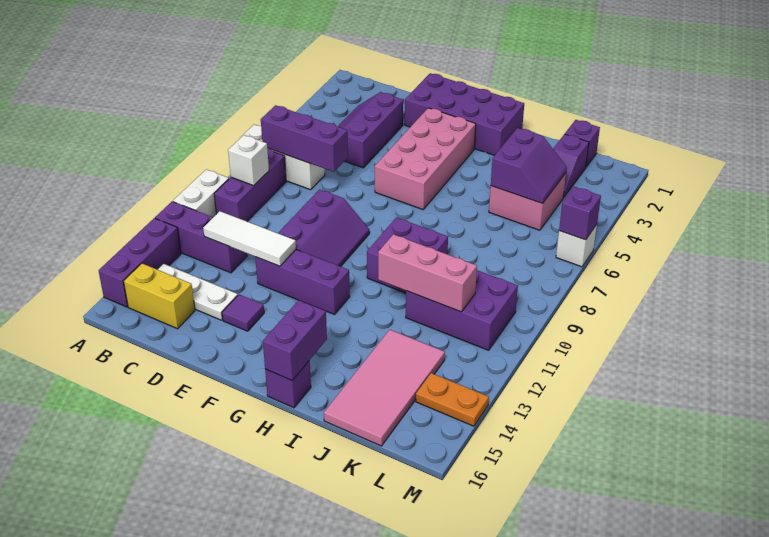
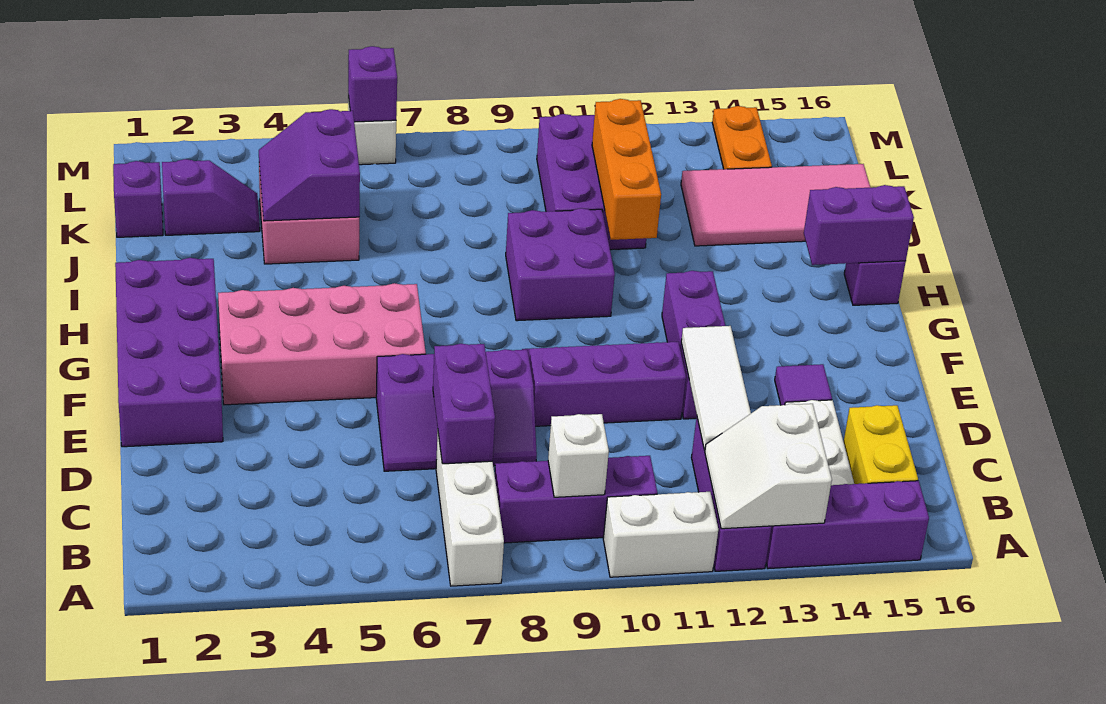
none -> white slope A12:B13 level 2 top 13
purple brick B7:D7 level 2 -> purple brick C7:D7 level 2
purple slope C3:D5 level 1 top D -> purple slope D6:E8 level 1 top E
pink brick I11:K11 level 2 -> orange brick I11:K11 level 2
purple slope J4:K5 level 2 top J -> purple slope J4:K5 level 2 top 5

